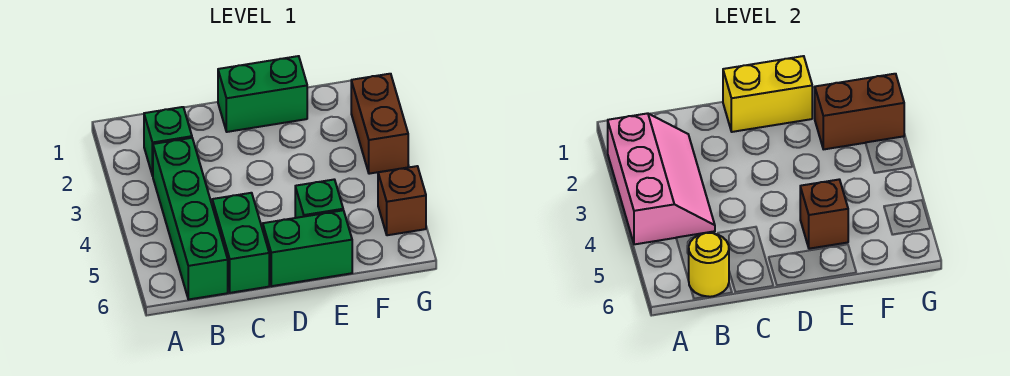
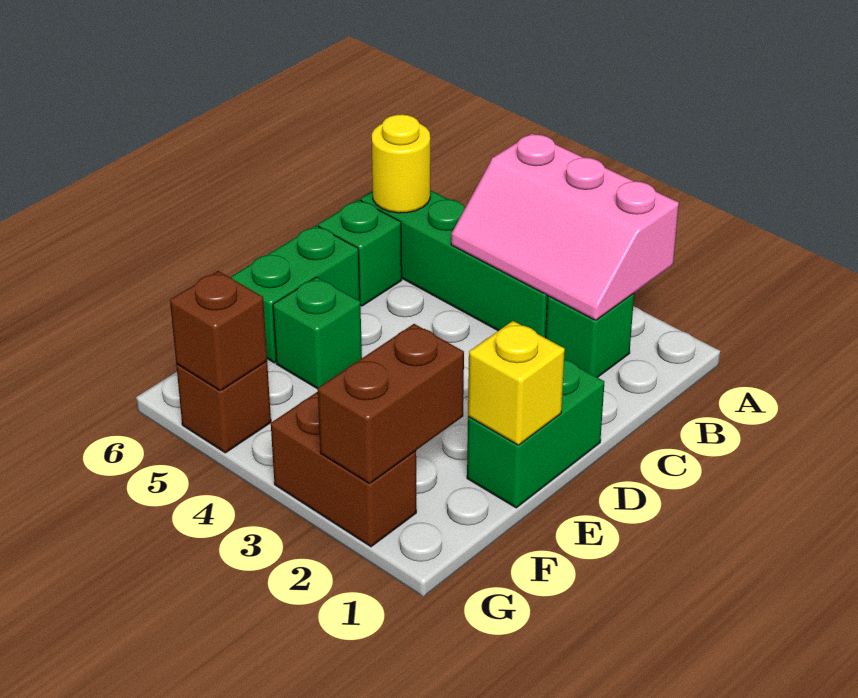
green brick C5:C6 level 1 -> green brick C6 level 1
yellow brick D1:E1 level 2 -> yellow brick E1 level 2
brown brick E5 level 2 -> brown brick G5 level 2

